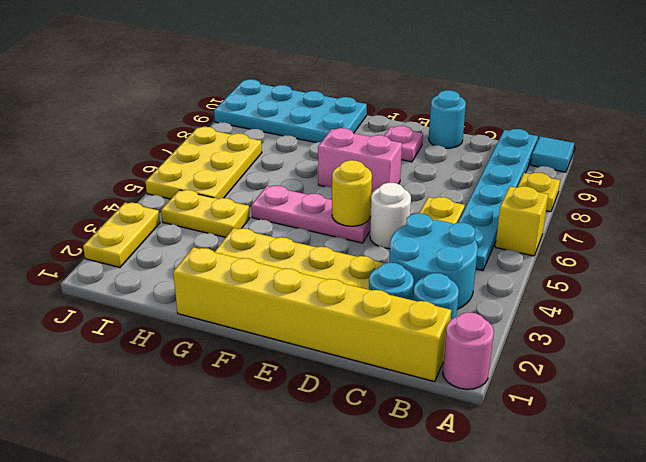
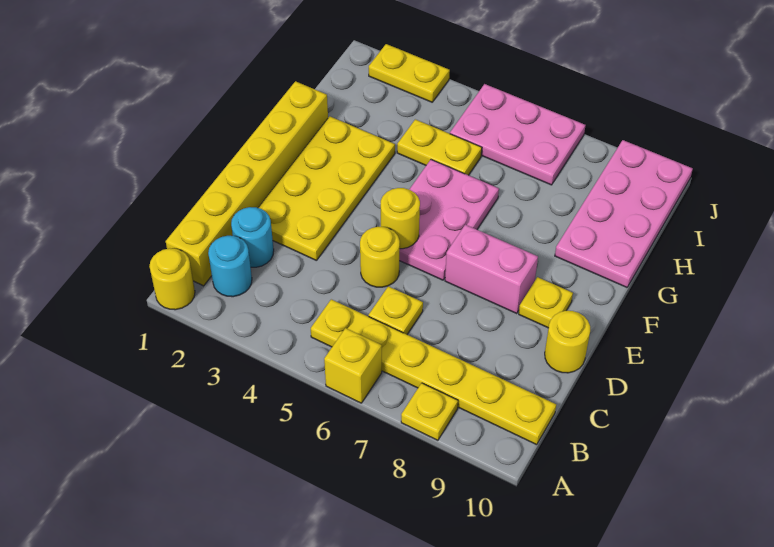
pink round brick A1 level 1 -> yellow round brick A1 level 1
cyan tile A10 level 1 -> none
cyan round brick B3:C4 level 1 -> none
cyan plate B5:B10 level 1 -> yellow plate B5:B10 level 1
white round brick D5 level 1 -> yellow round brick D5 level 1
cyan round brick D10 level 1 -> yellow round brick D10 level 1
pink plate E5:G5 level 1 -> pink plate E5:G6 level 1
pink brick E7:F7 level 1 -> pink brick E7:E8 level 1
pink plate E9 level 1 -> yellow plate E9 level 1
cyan plate G9:J10 level 1 -> pink plate G9:J10 level 1
yellow plate H4:I4 level 1 -> yellow plate H4:H5 level 1
yellow plate I5:J7 level 1 -> pink plate I5:J7 level 1

